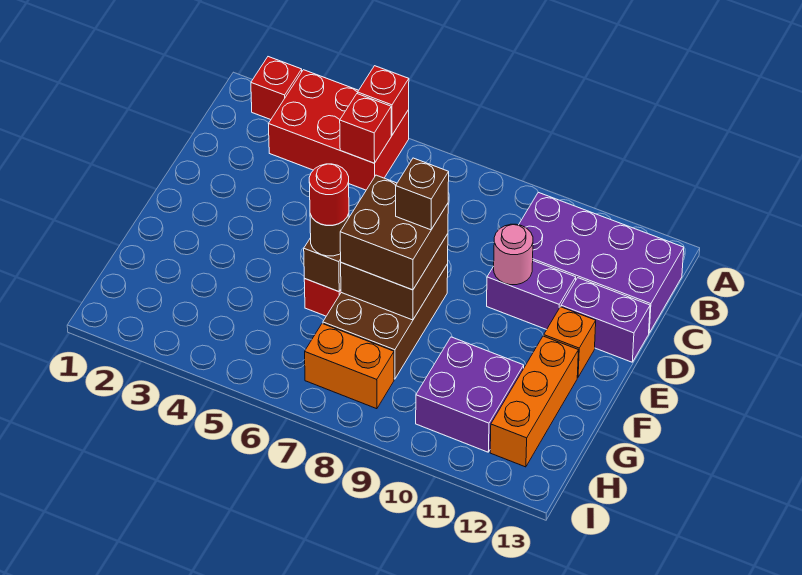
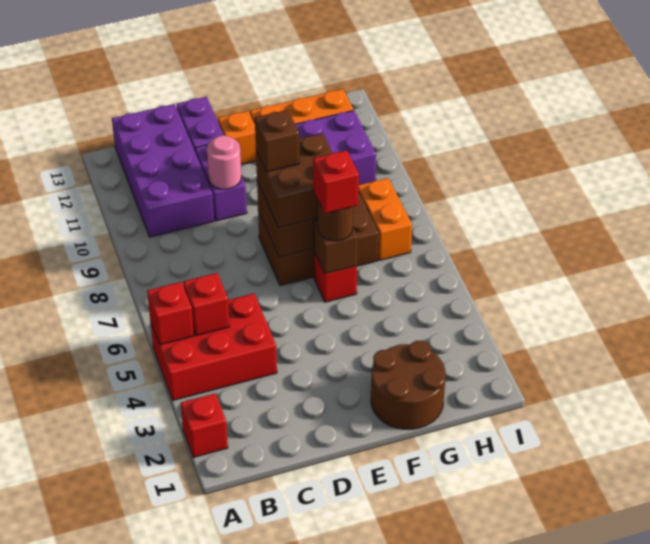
red brick A3:B5 level 1 -> red brick A4:C5 level 1
none -> brown round brick F1:G2 level 1
red round brick F6 level 4 -> red brick F6 level 4

